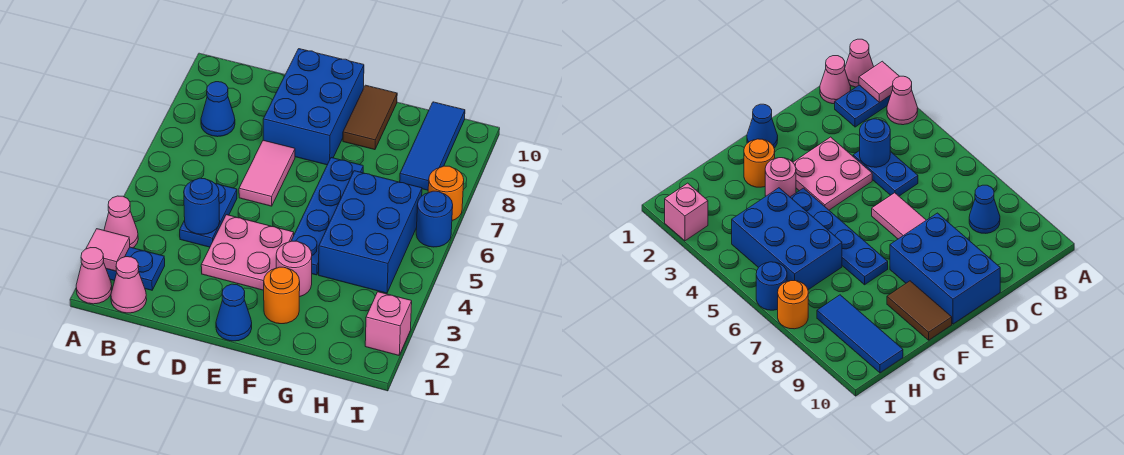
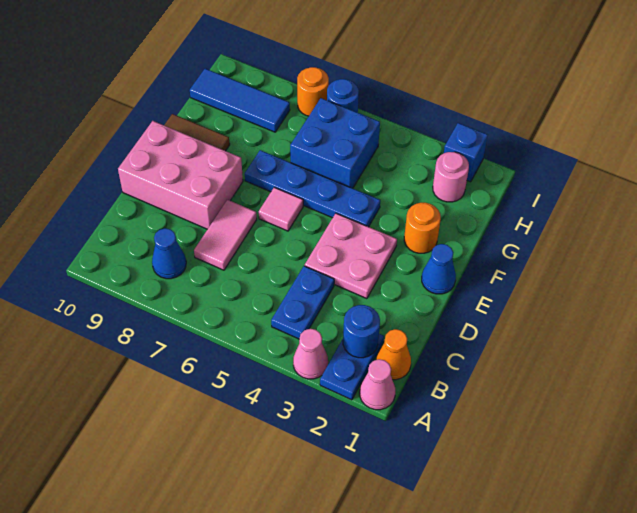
pink tile A2 level 2 -> pink tile E6 level 1
pink cone B1 level 1 -> orange cone B1 level 1
blue plate C4:C5 level 1 -> blue plate B4:C4 level 1
blue round brick C4 level 2 -> blue round brick B2 level 2
pink tile D6:D7 level 1 -> pink tile C7:D7 level 1
blue brick D8:E10 level 1 -> pink brick D8:E10 level 1
pink round brick F3 level 1 -> pink round brick H2 level 1
blue brick G4:H6 level 1 -> blue brick G5:H6 level 1
pink brick I2 level 1 -> blue brick I2 level 1

